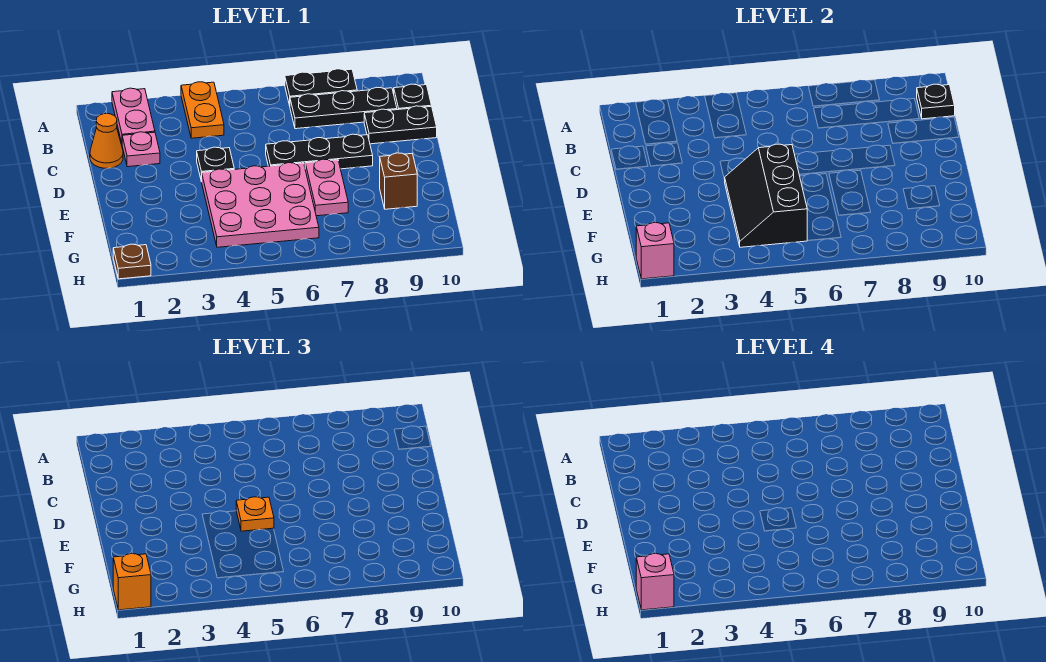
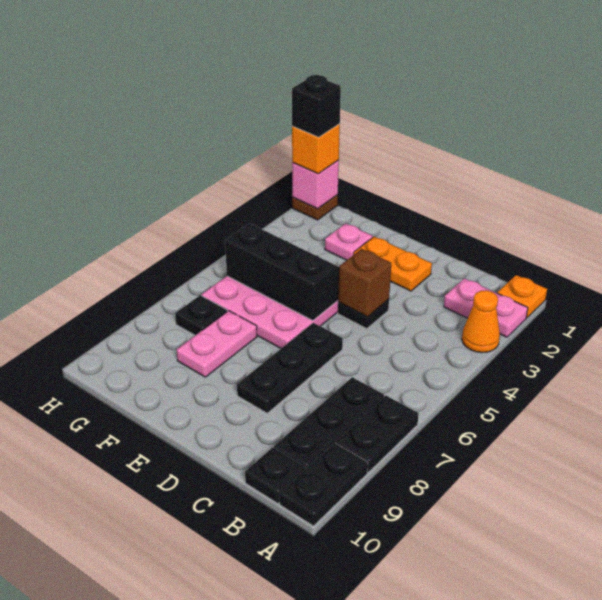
orange plate A4:B4 level 1 -> orange plate D2:E2 level 1
black plate B10 level 2 -> black plate G7 level 1
orange cone C1 level 1 -> orange cone A3 level 1
pink plate C2 level 1 -> pink plate F2 level 1
black plate C9:C10 level 1 -> black plate A9:A10 level 1
orange plate E5 level 3 -> orange plate A1 level 1
pink plate E7:F7 level 1 -> pink plate F7:F8 level 1
brown brick F9 level 1 -> brown brick D4 level 2
pink brick H1 level 4 -> black brick H1 level 4

